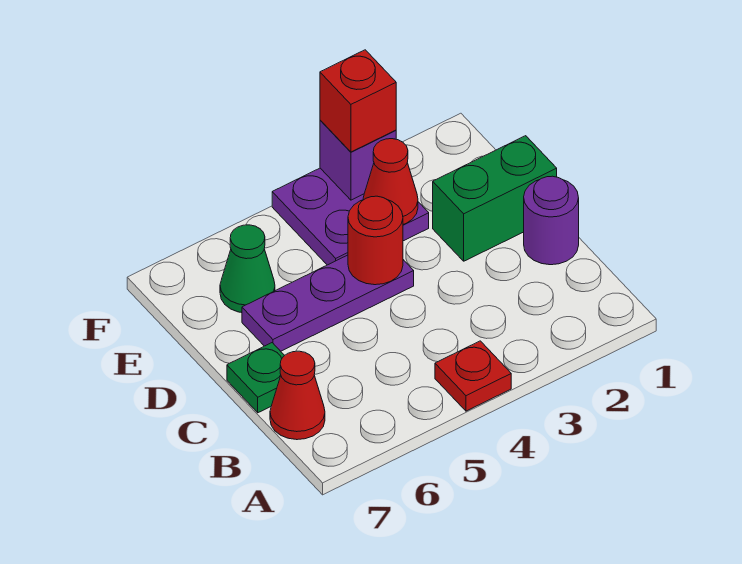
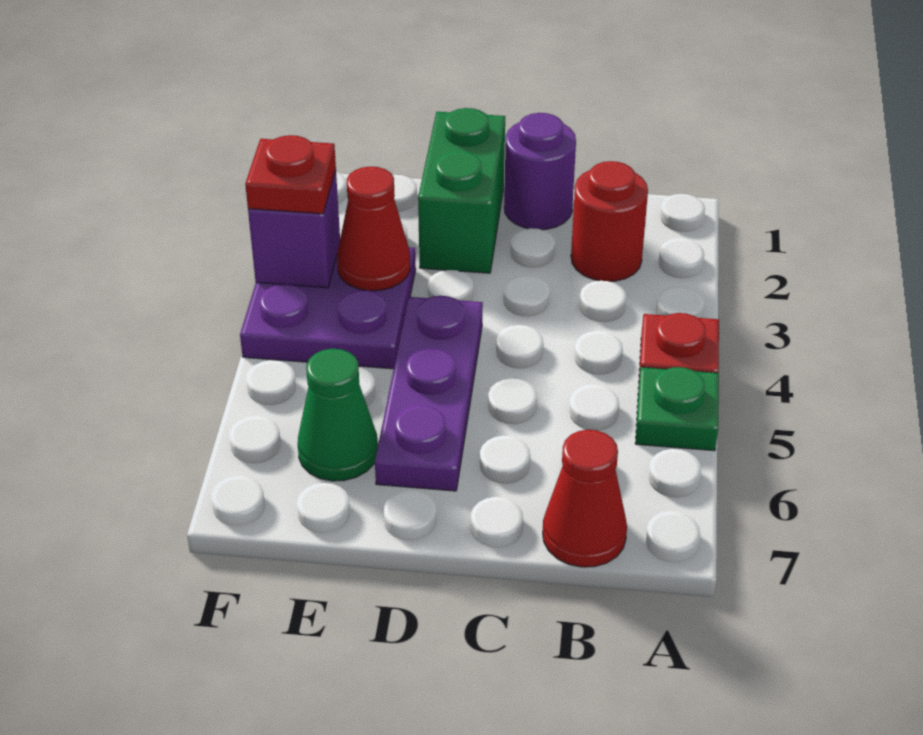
green plate C7 level 1 -> green plate A5 level 1
red round brick D4 level 2 -> red round brick B2 level 1
red brick F3 level 3 -> red plate F3 level 3

